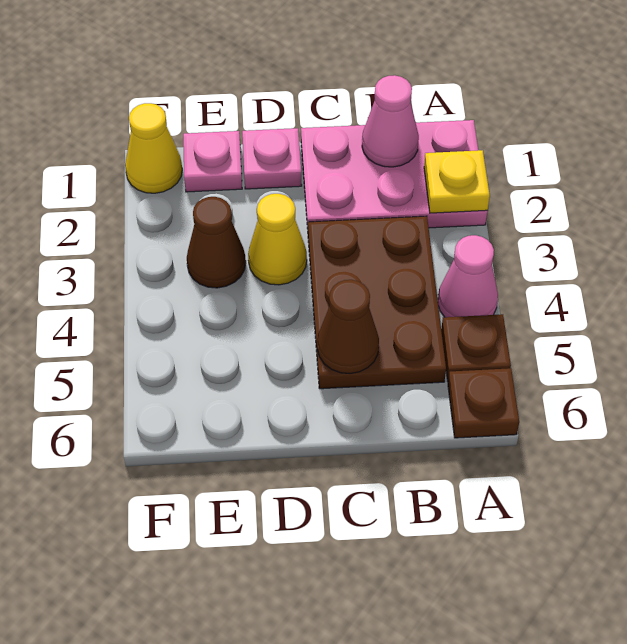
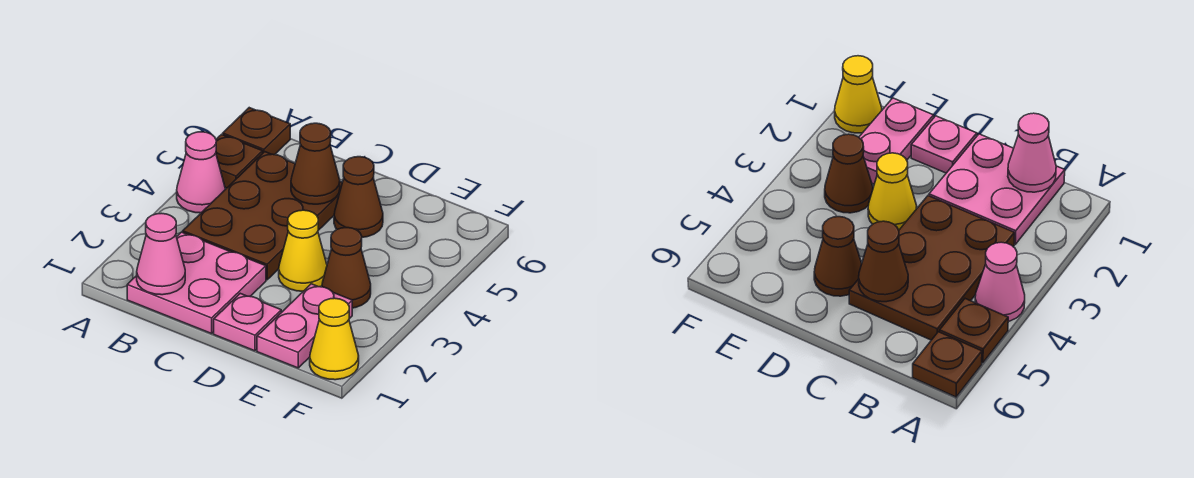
pink plate A1:C2 level 1 -> pink plate B1:C2 level 1
yellow plate A2 level 2 -> none
none -> brown cone D5 level 1
pink plate E1 level 1 -> pink plate E1:E2 level 1

